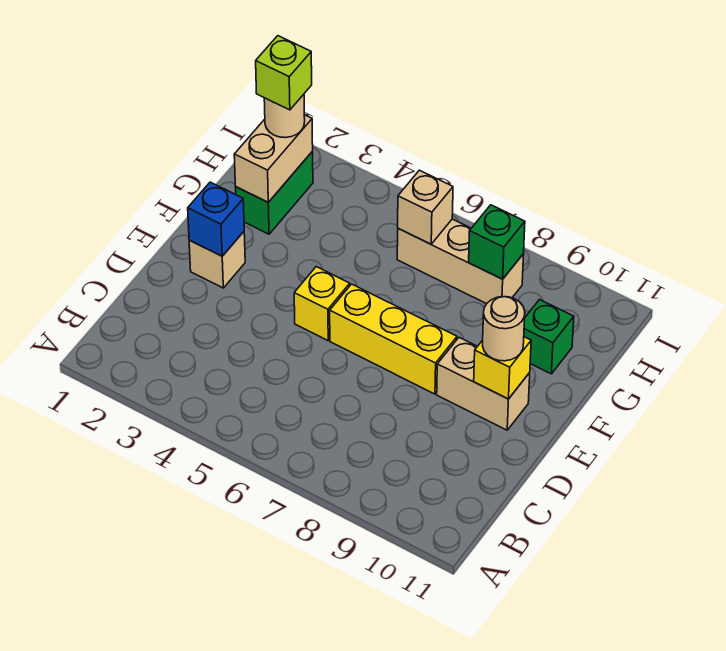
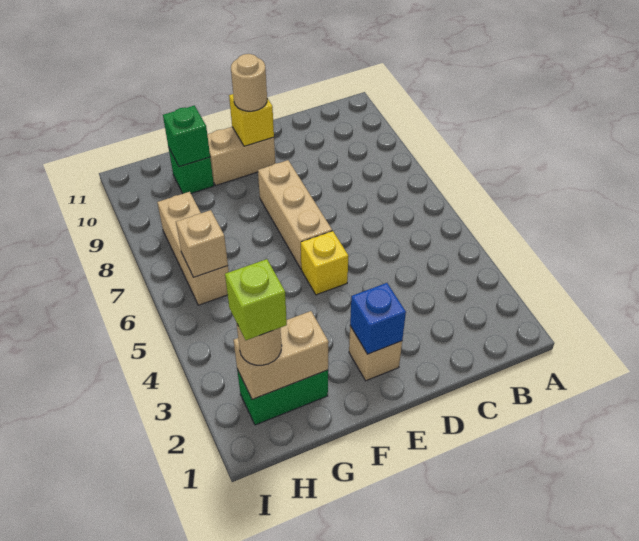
yellow brick E6:E8 level 1 -> tan brick E6:E8 level 1
tan brick E9:E10 level 1 -> tan brick E10:F10 level 1
green brick H8 level 2 -> green brick G10 level 2

